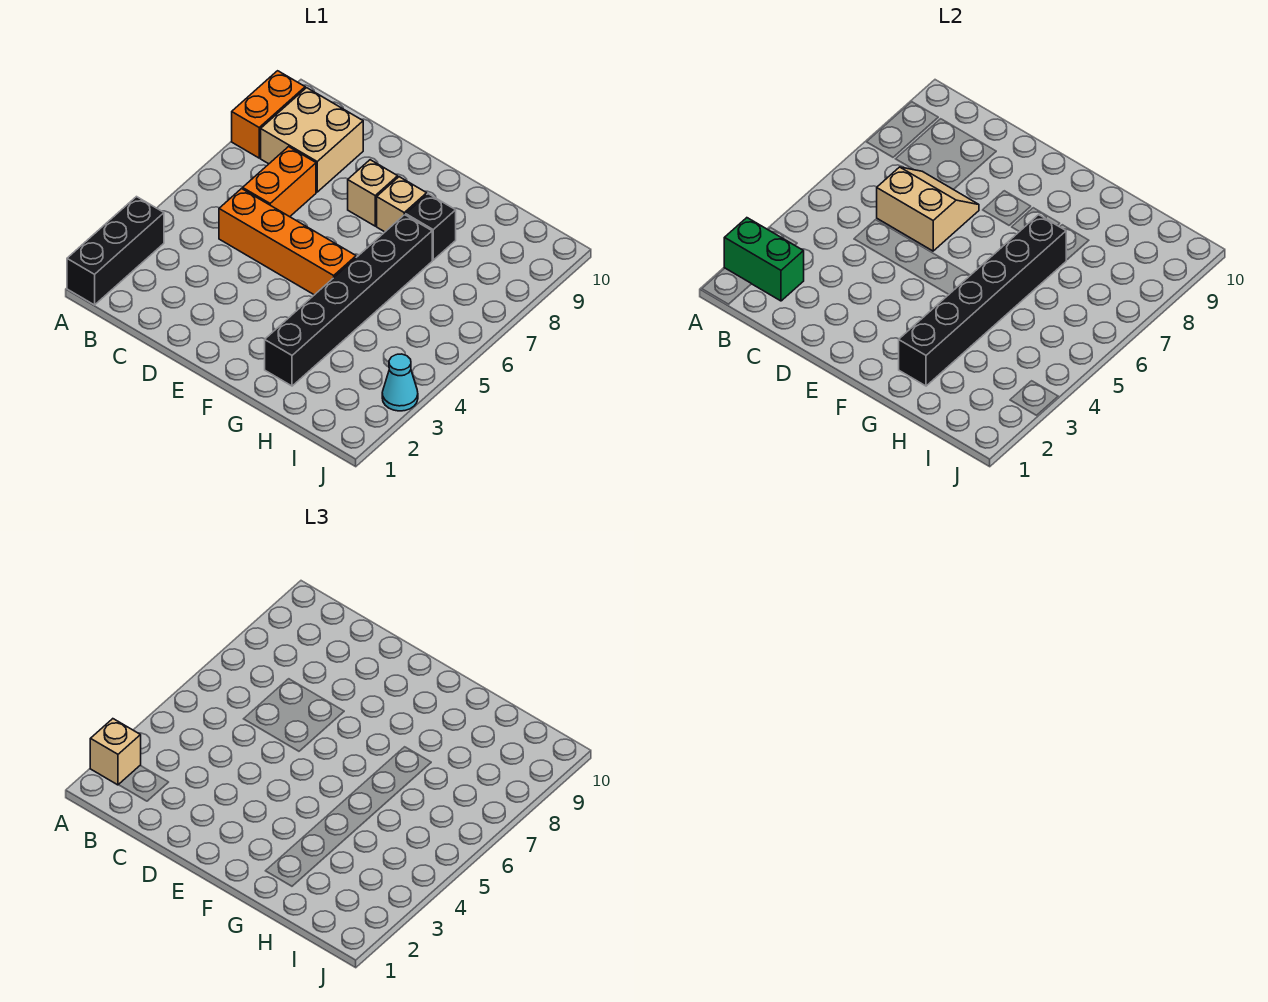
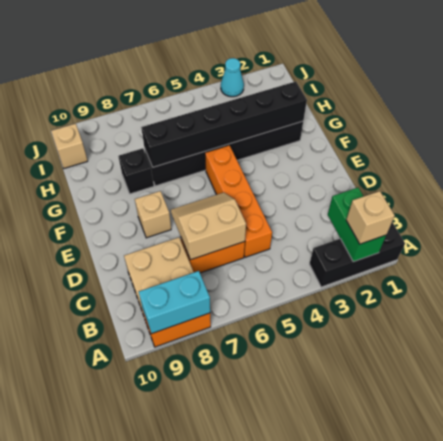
none -> cyan brick A8:A9 level 2
tan slope C6:D7 level 2 top 6 -> tan slope C6:D7 level 2 top C
tan brick F8 level 1 -> tan brick I10 level 1

